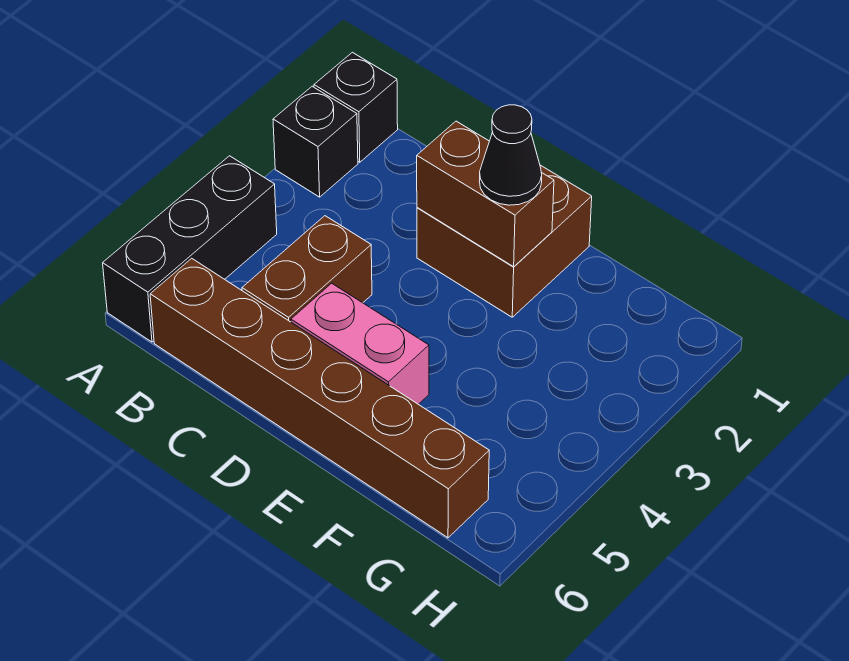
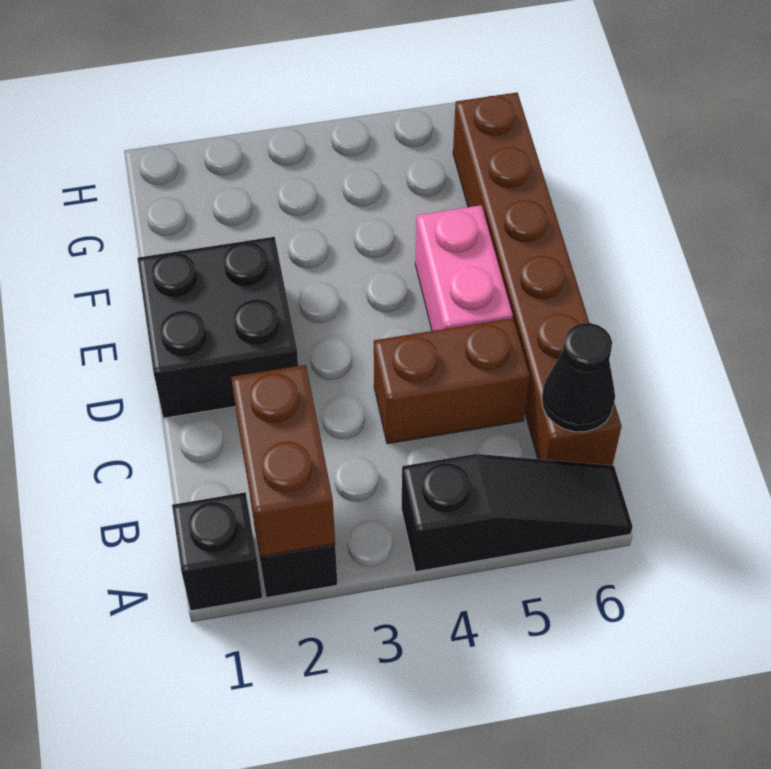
black brick A4:A6 level 1 -> black slope A4:A6 level 1 top 4
brown brick D1:E2 level 1 -> black brick D1:E2 level 1
brown brick D2:E2 level 2 -> brown brick A2:B2 level 2
black cone E2 level 3 -> black cone B6 level 2

